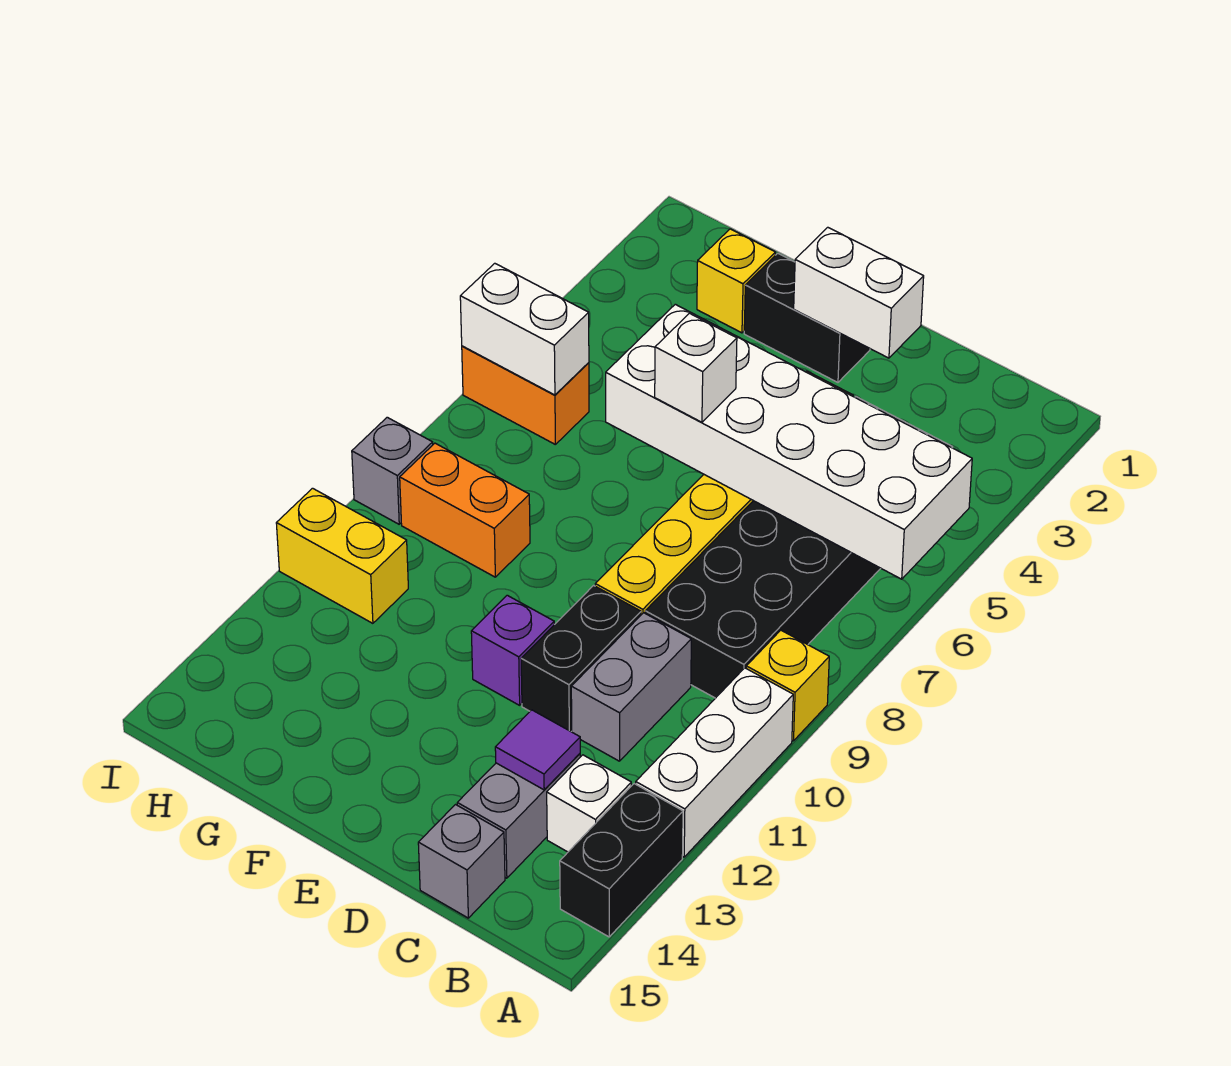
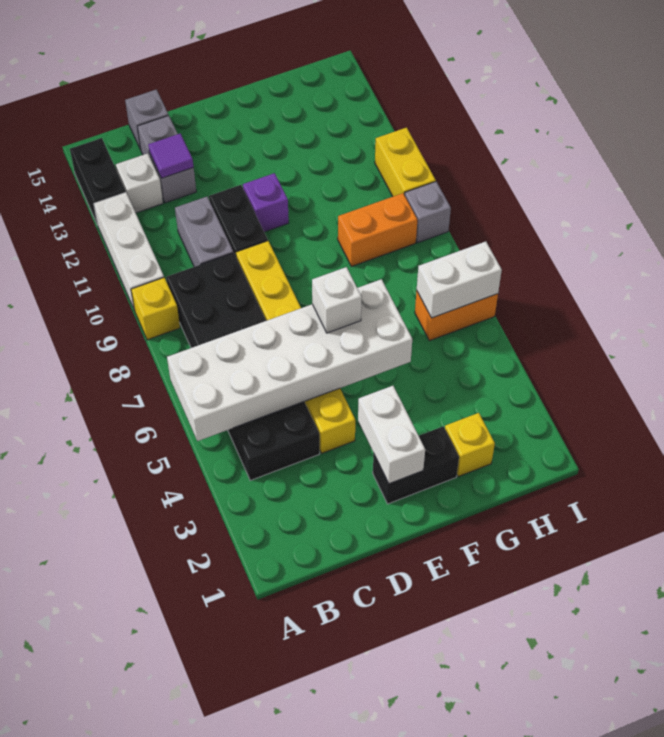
white brick D2:E2 level 2 -> white brick E2:E3 level 2
yellow brick H11:I11 level 1 -> yellow brick I10:I11 level 1

